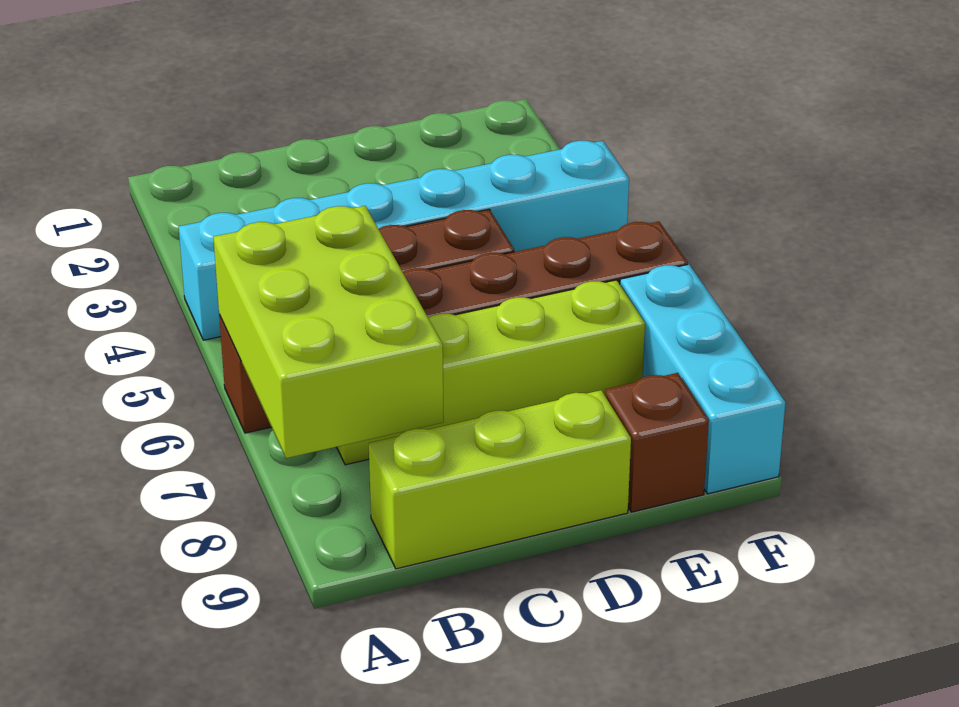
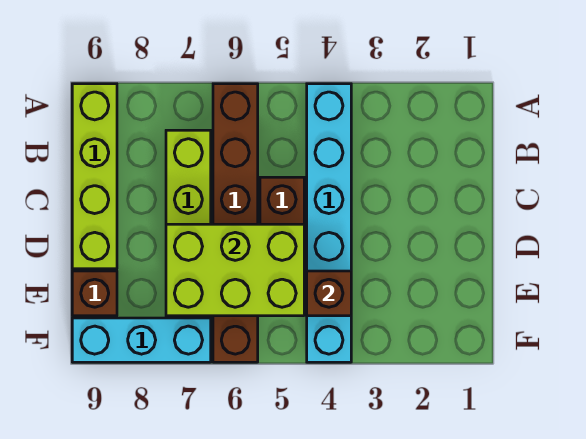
lime brick A6:B8 level 2 -> lime brick D5:E7 level 2
lime brick B9:D9 level 1 -> lime brick A9:D9 level 1
none -> brown brick E4 level 2

